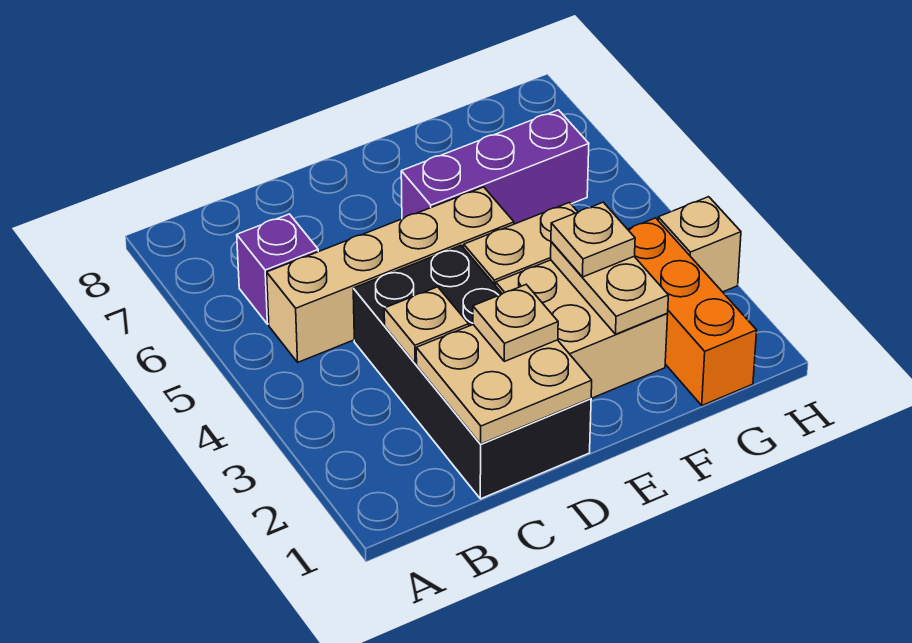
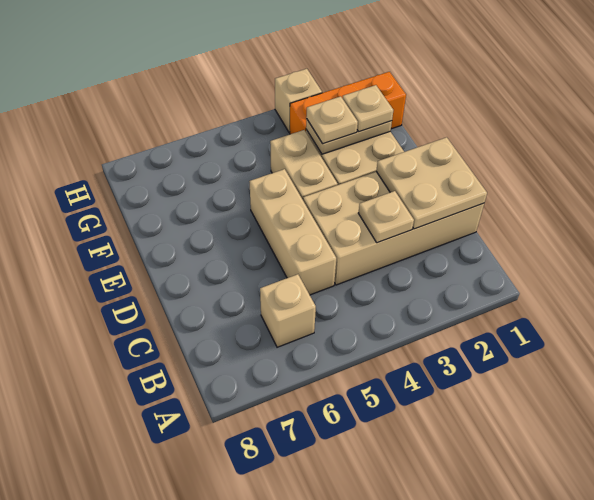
tan brick B5:E5 level 1 -> tan brick C5:E5 level 1
purple brick B6 level 1 -> tan brick B6 level 1
black brick C1:D4 level 1 -> tan brick C1:D4 level 1
tan plate D2 level 3 -> tan plate F2 level 3
purple brick E6:G6 level 1 -> none

